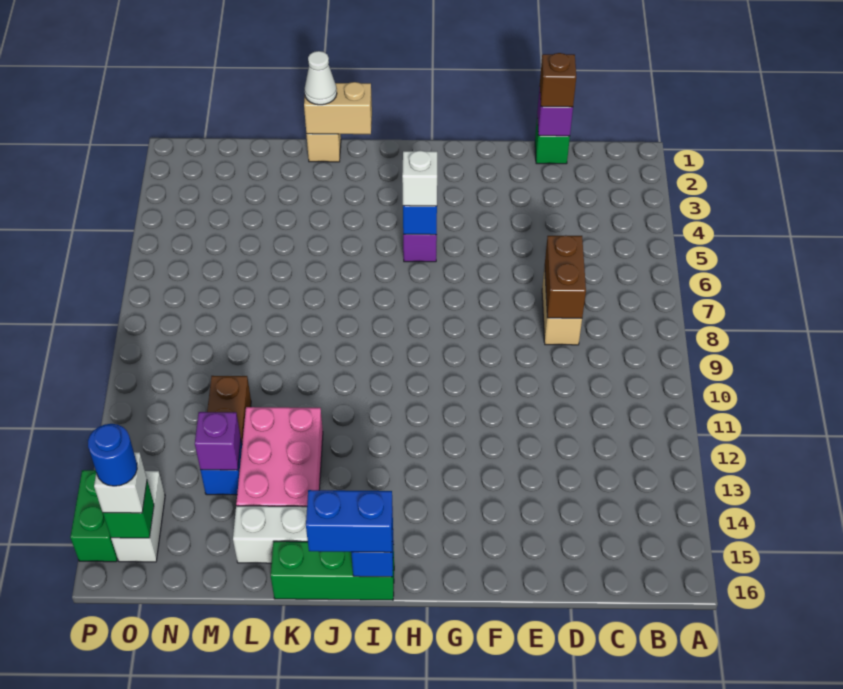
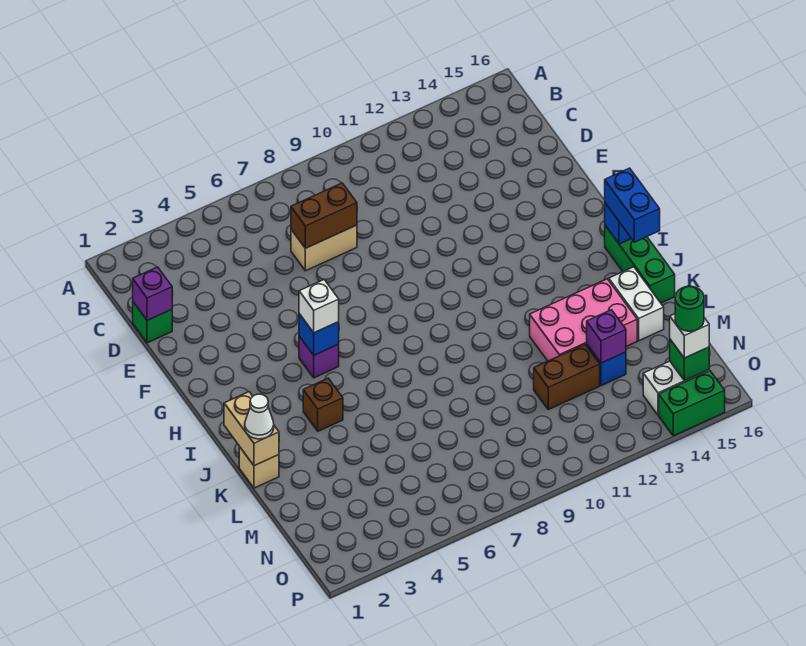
brown brick D1 level 3 -> brown brick J4 level 1
blue round brick O15 level 4 -> green round brick O15 level 4

